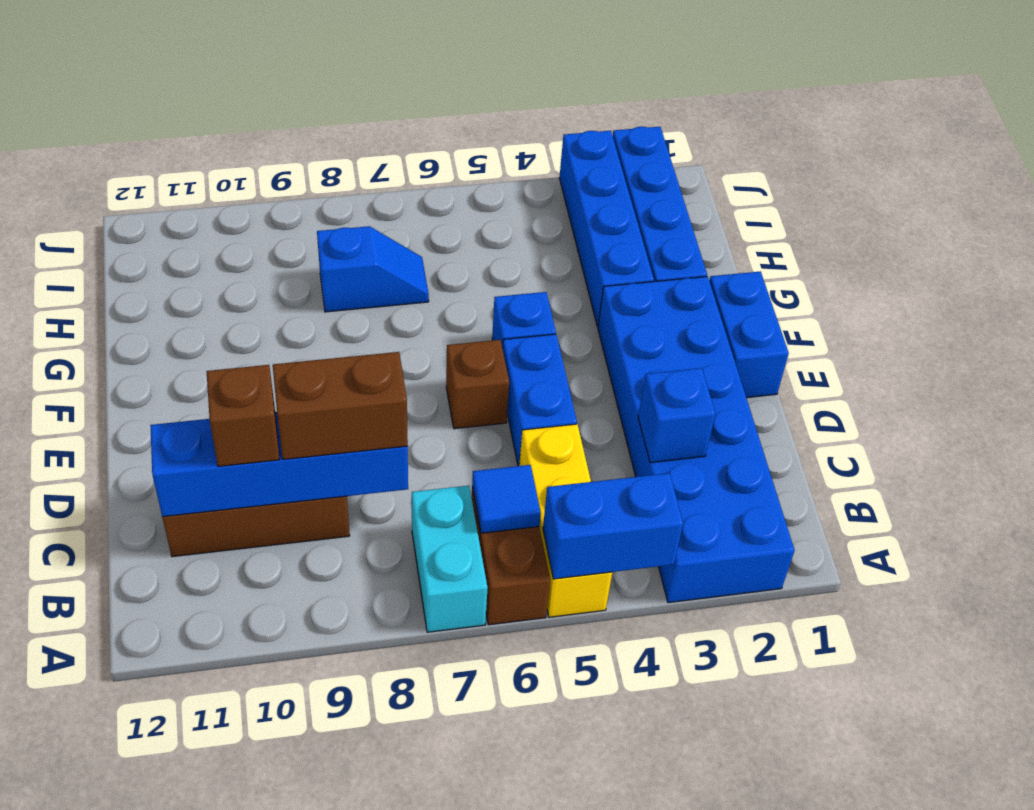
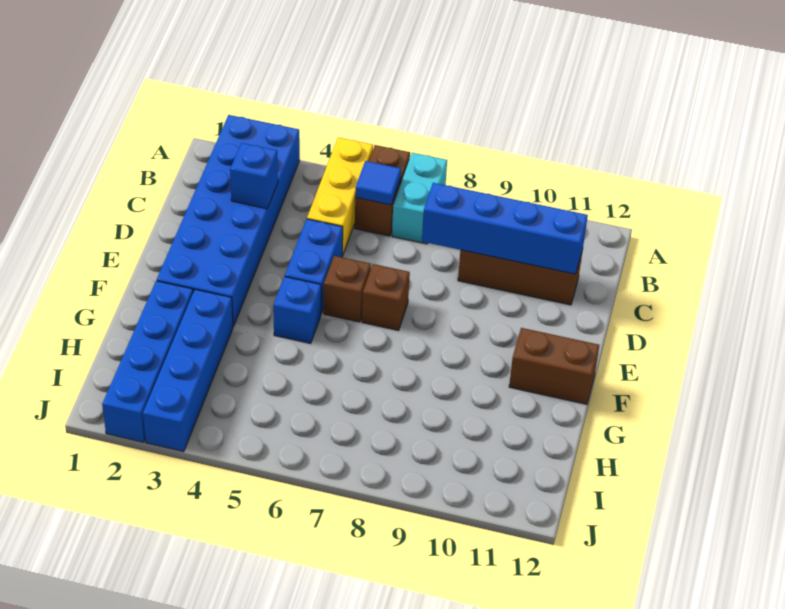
blue brick A4:A5 level 2 -> none
brown brick C8:C9 level 3 -> brown brick F11:F12 level 1
brown brick C10 level 3 -> brown brick E7 level 1
blue brick E1:F1 level 1 -> none
blue slope H7:H8 level 1 top 8 -> none

